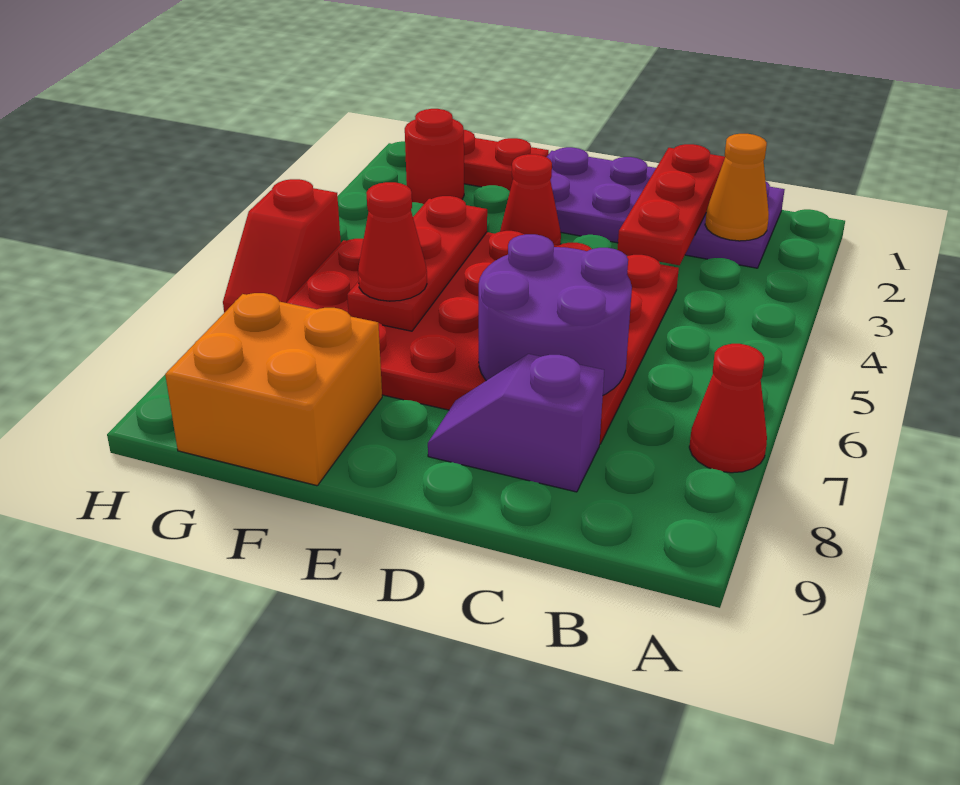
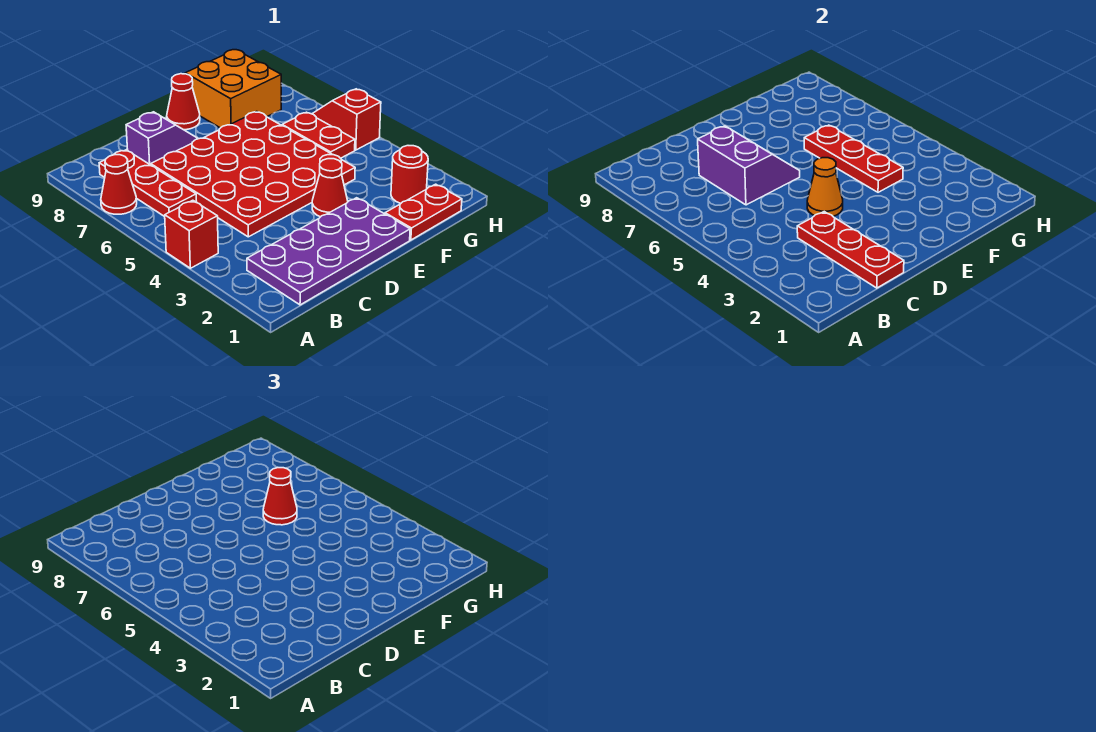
none -> red brick A4 level 1
orange cone B2 level 2 -> orange cone D4 level 2
none -> red plate B6:B8 level 1
purple round brick C6:D7 level 2 -> purple slope C6:D7 level 2 top C
none -> red cone E9 level 1

